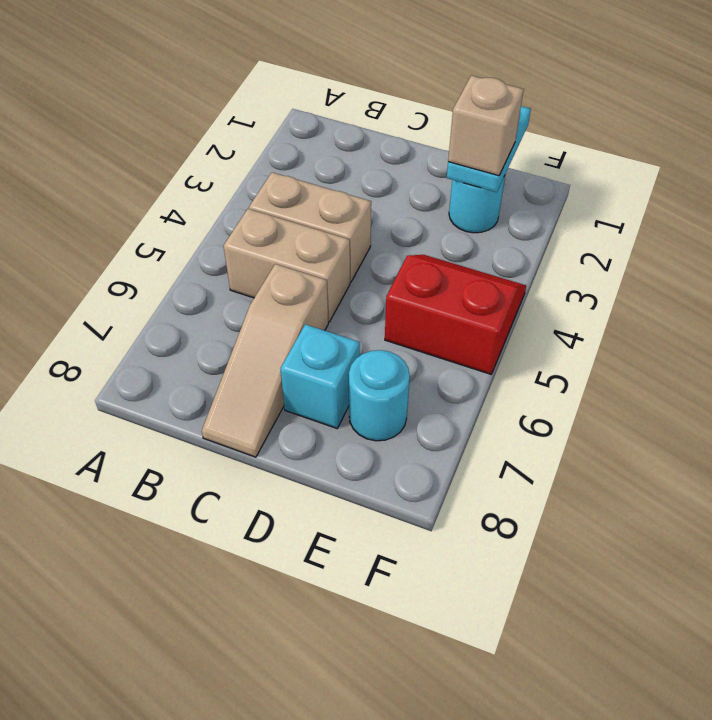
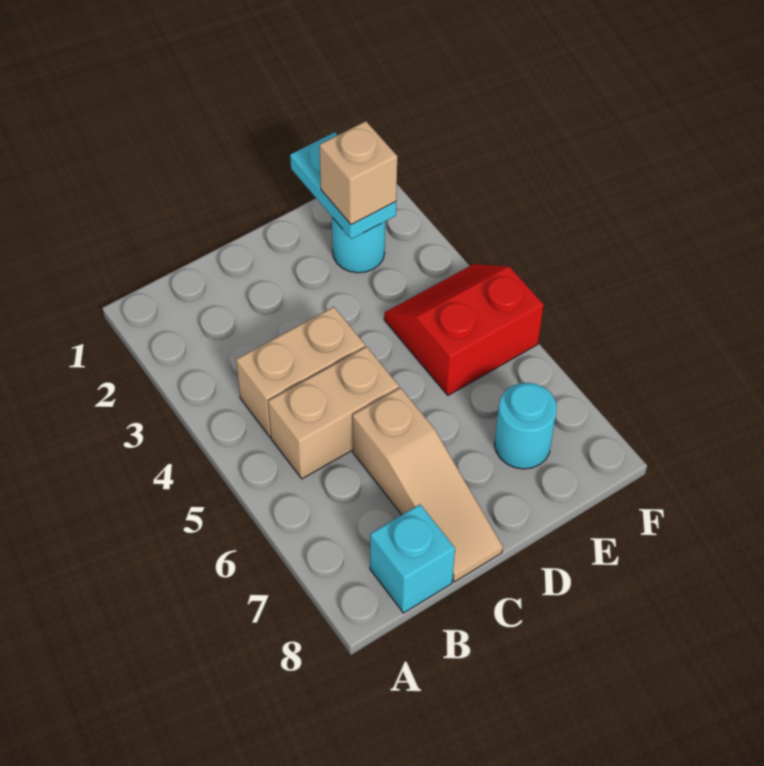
cyan brick D7 level 1 -> cyan brick B8 level 1

